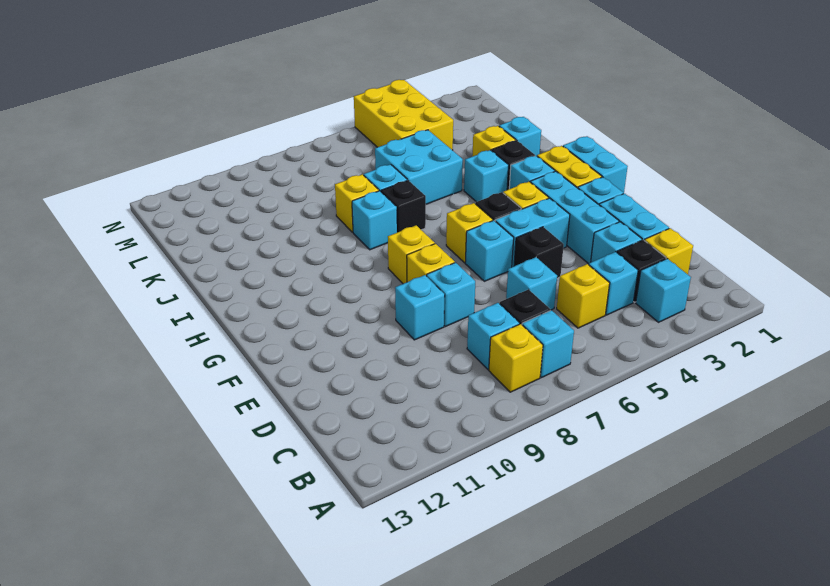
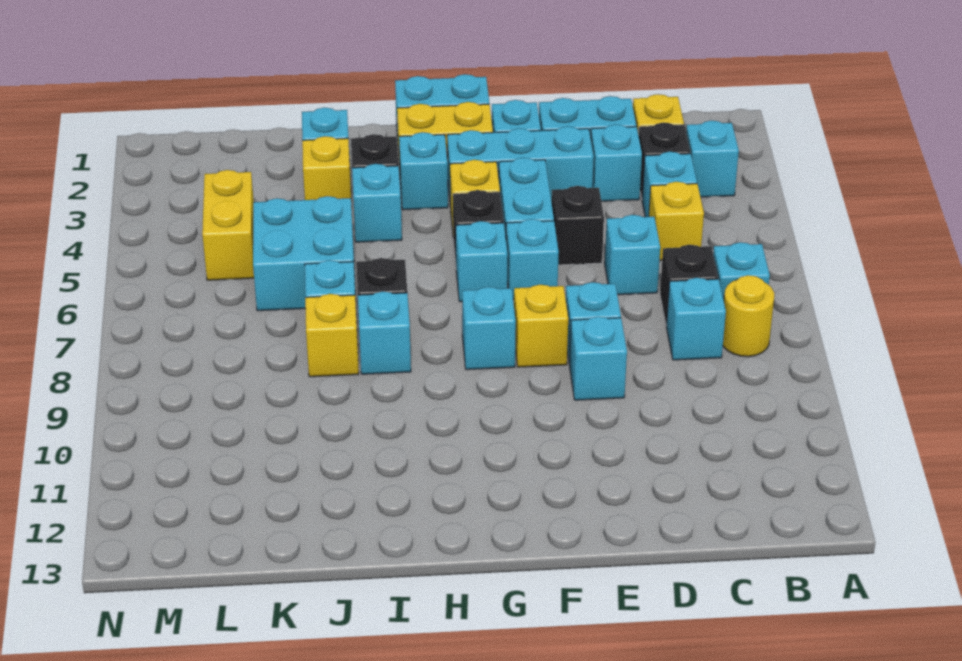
yellow brick B8 level 1 -> yellow round brick B8 level 1
yellow brick G6 level 1 -> cyan brick G6 level 1
yellow brick G8 level 1 -> cyan brick G8 level 1
yellow brick L4:N5 level 1 -> yellow brick L4:L5 level 1

